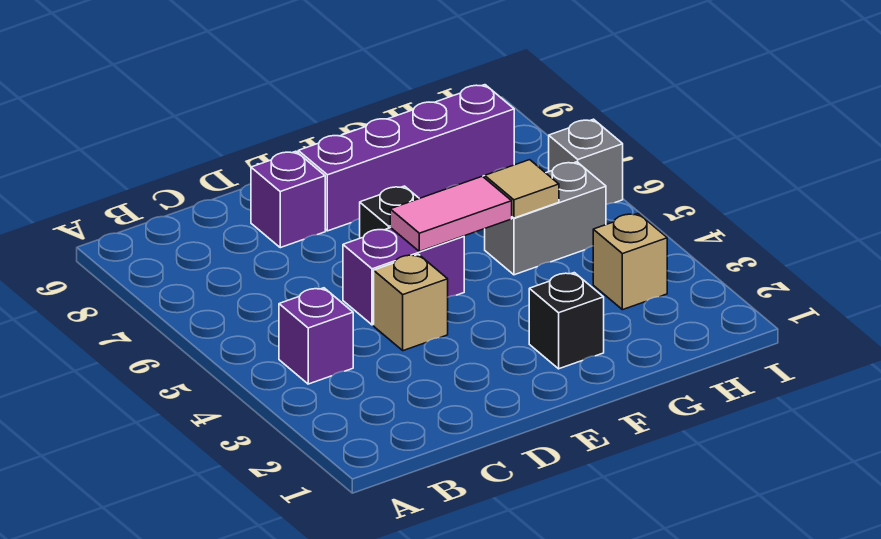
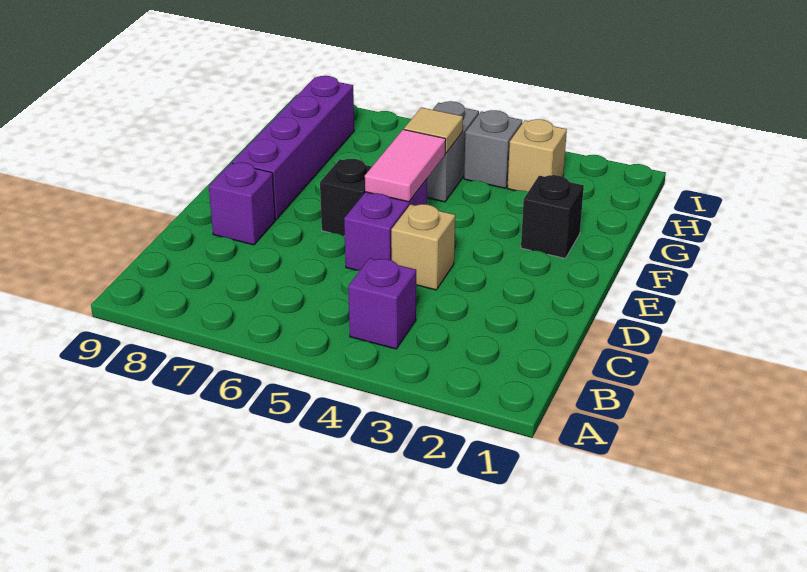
grey brick I6 level 1 -> grey brick H4 level 1

